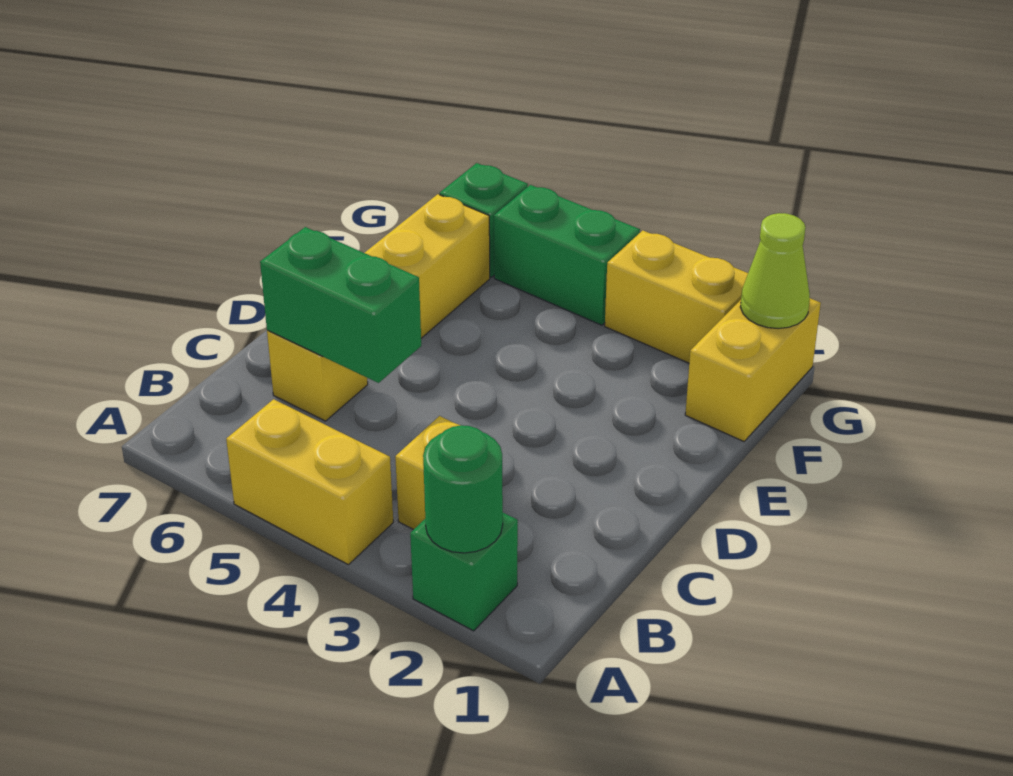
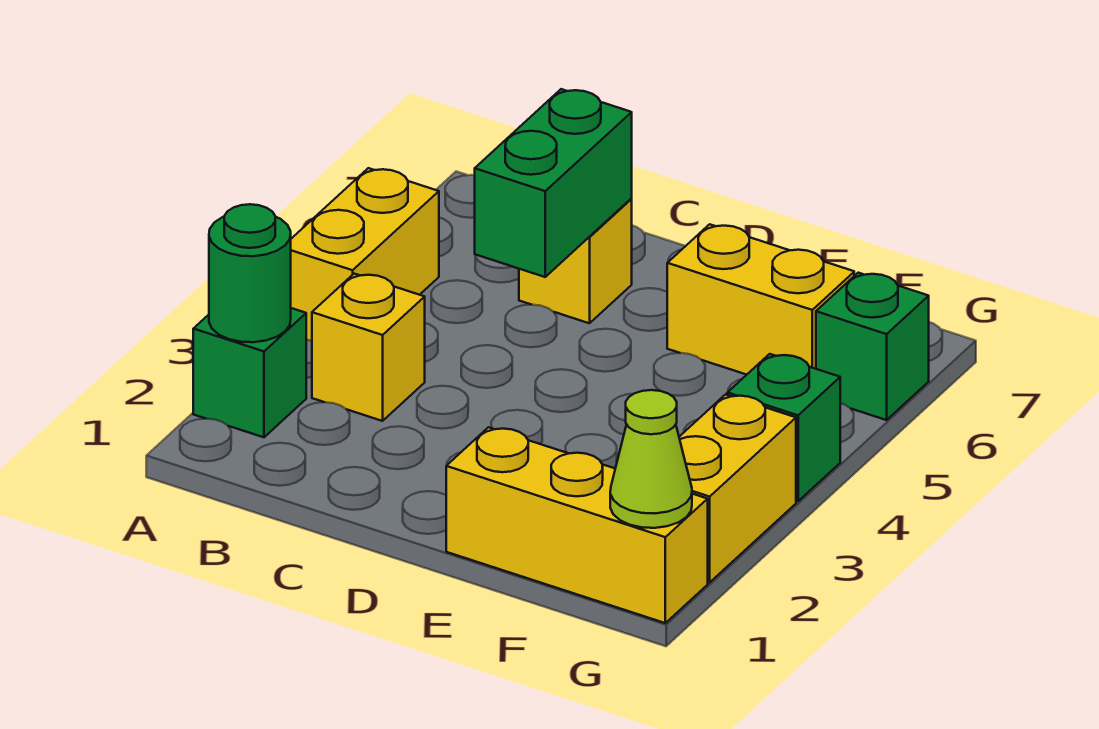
yellow brick F1:G1 level 1 -> yellow brick E1:G1 level 1
green brick G4:G5 level 1 -> green brick G4 level 1

